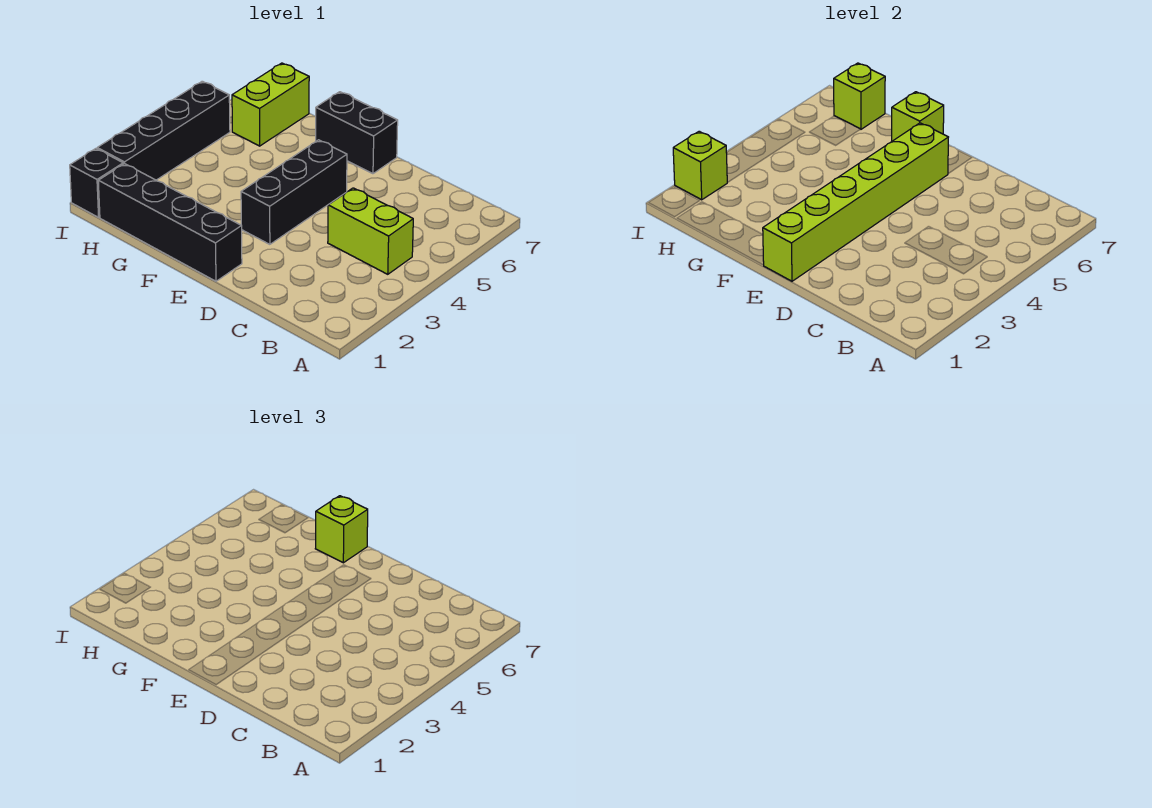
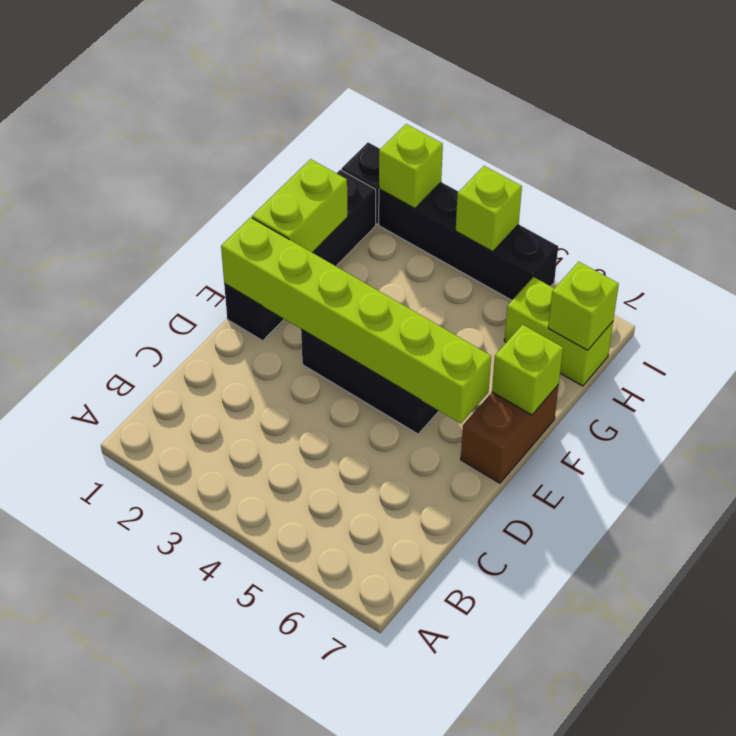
lime brick B4:C4 level 1 -> lime brick F1:G1 level 2
black brick E7:F7 level 1 -> brown brick E7:F7 level 1
lime brick F7 level 3 -> lime brick I4 level 2

